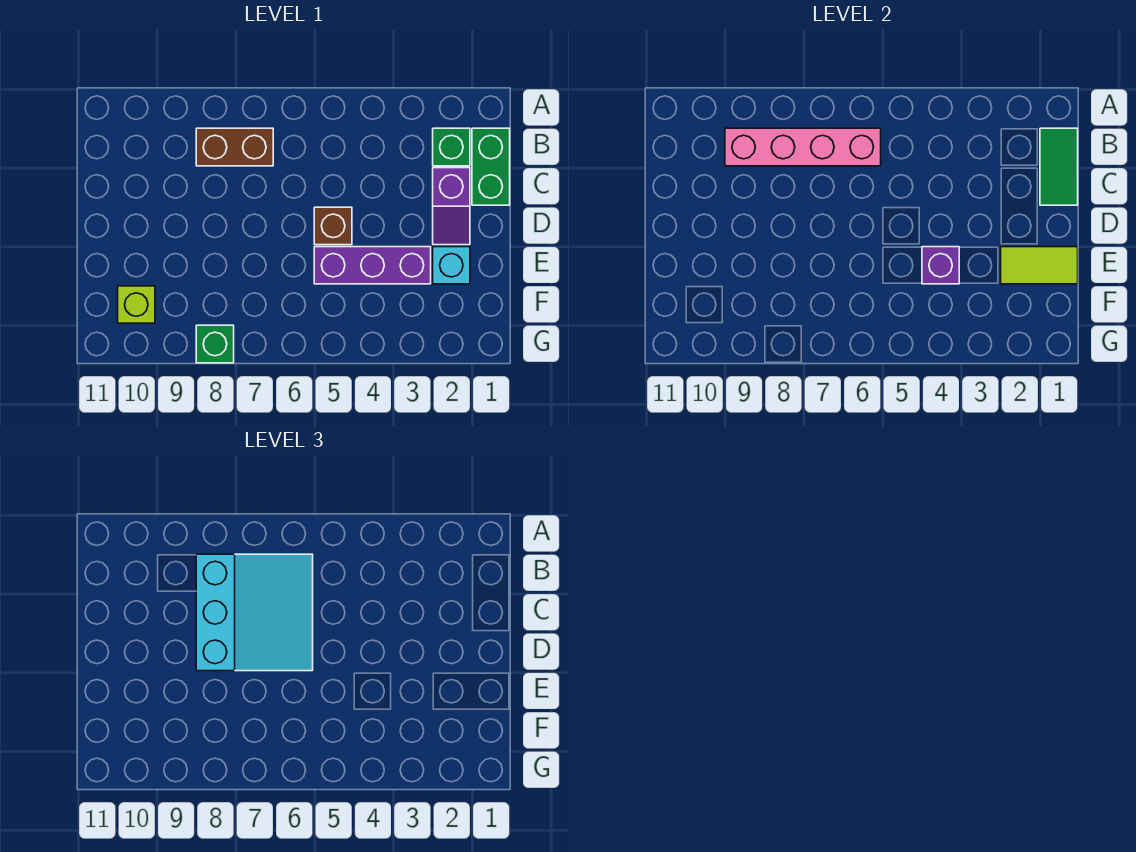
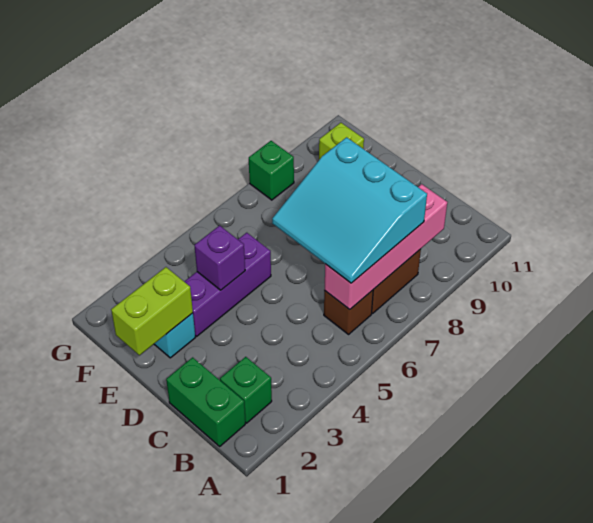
green tile B1:C1 level 2 -> none
purple slope C2:D2 level 1 top C -> none
brown brick D5 level 1 -> brown brick B6 level 1
lime tile E1:E2 level 2 -> lime brick E1:E2 level 2

